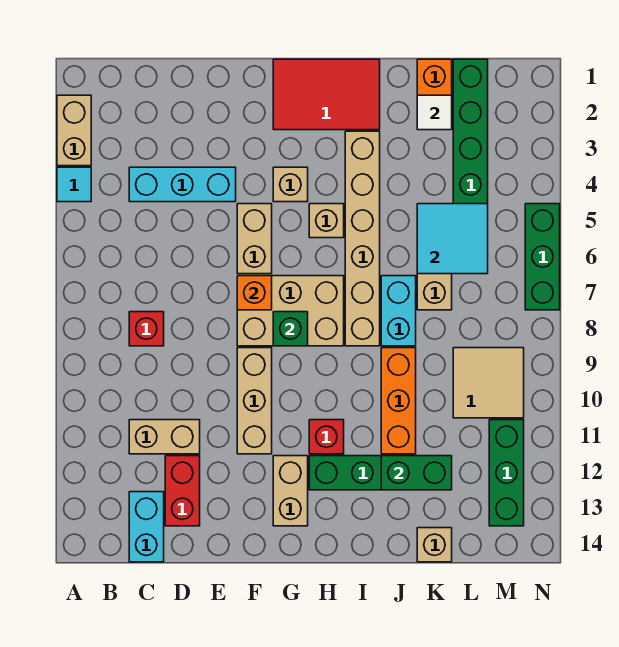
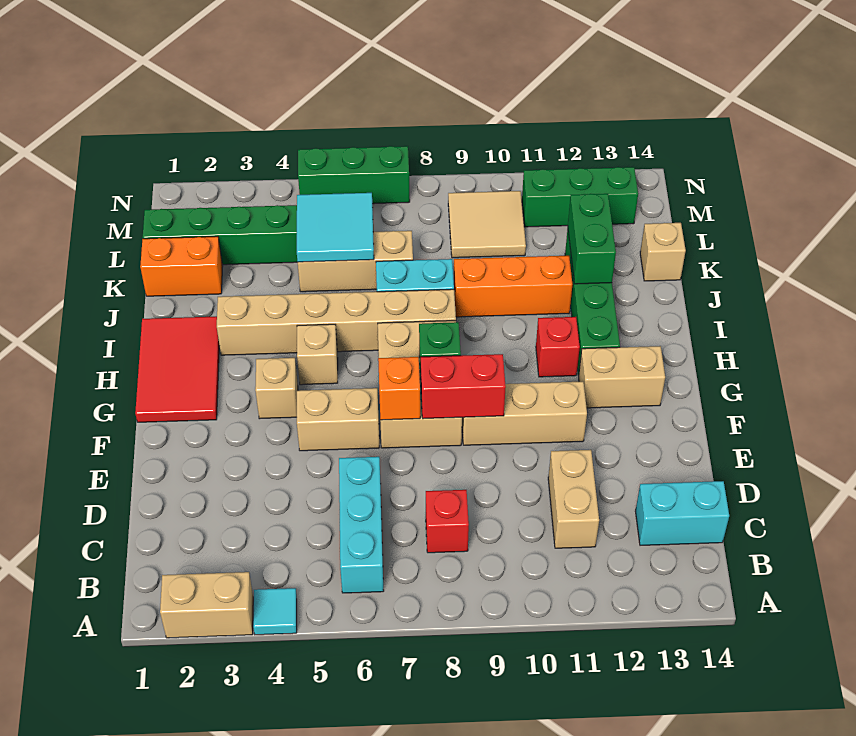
cyan brick C4:E4 level 1 -> cyan brick B6:D6 level 1
red brick D12:D13 level 1 -> red brick F8:F9 level 2
white tile K2 level 2 -> none

